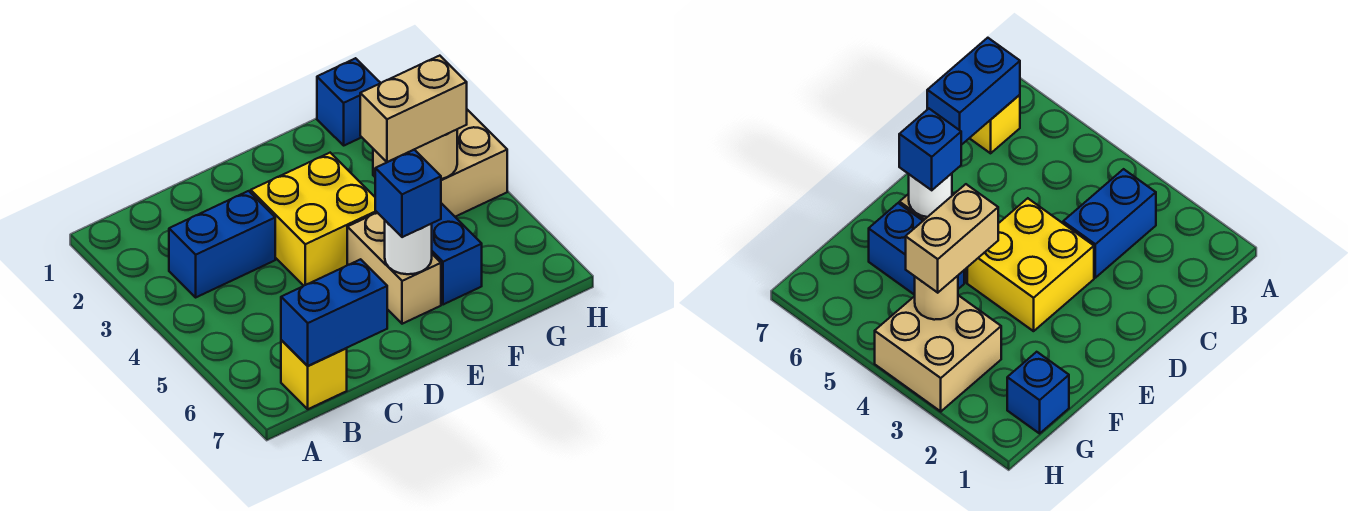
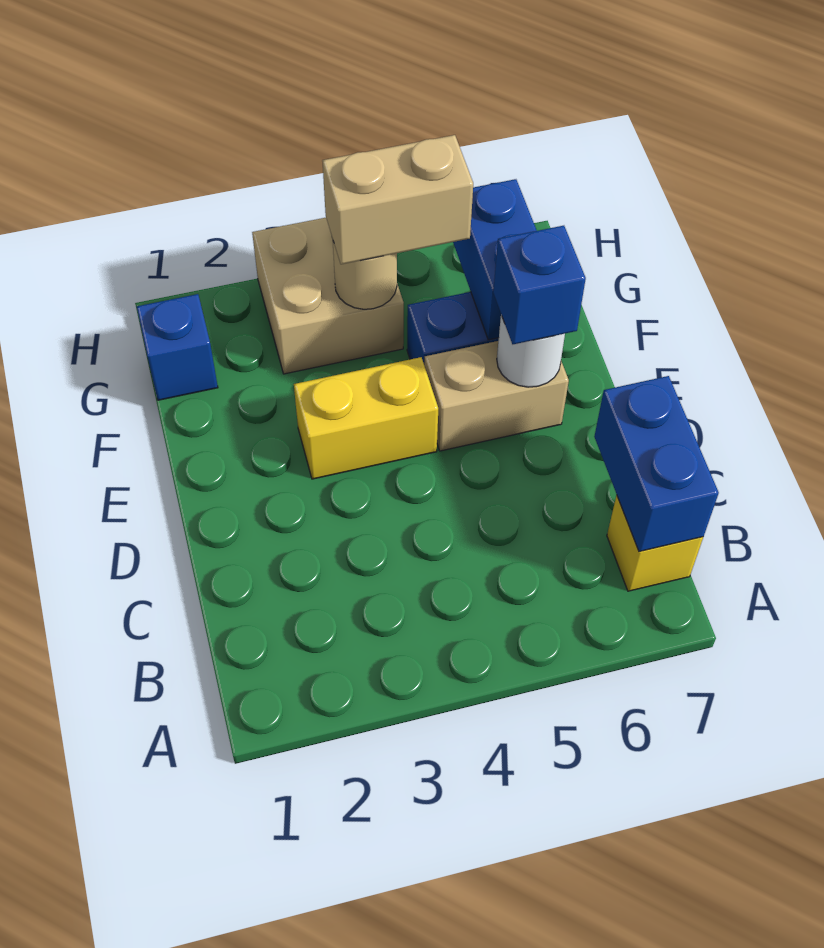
blue brick B3:C3 level 1 -> blue brick F6:G6 level 2
yellow brick D3:E4 level 1 -> yellow brick E3:E4 level 1
tan brick F4:G4 level 3 -> tan brick G4:G5 level 3

